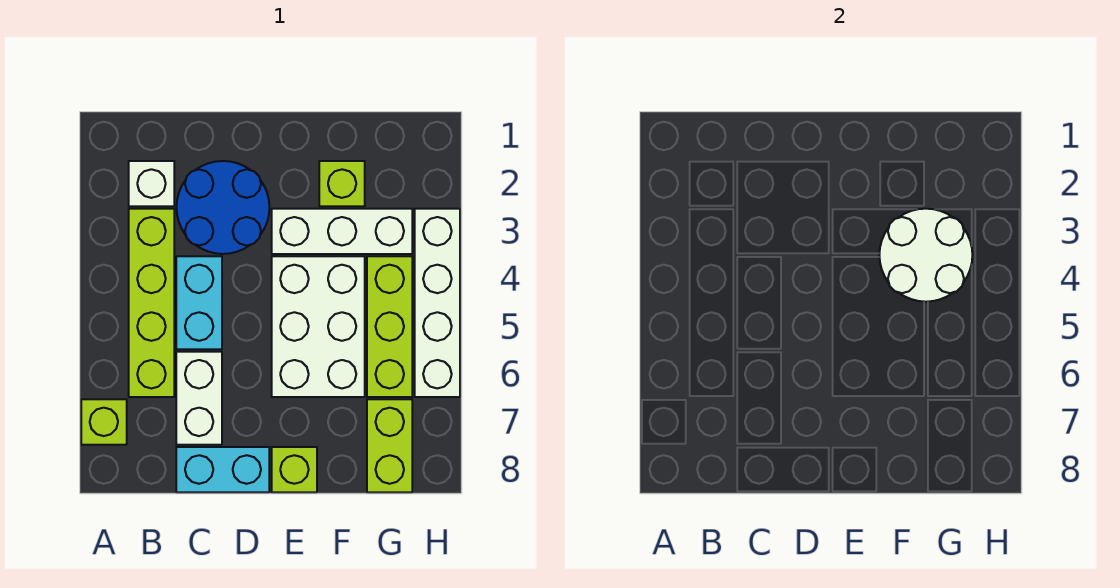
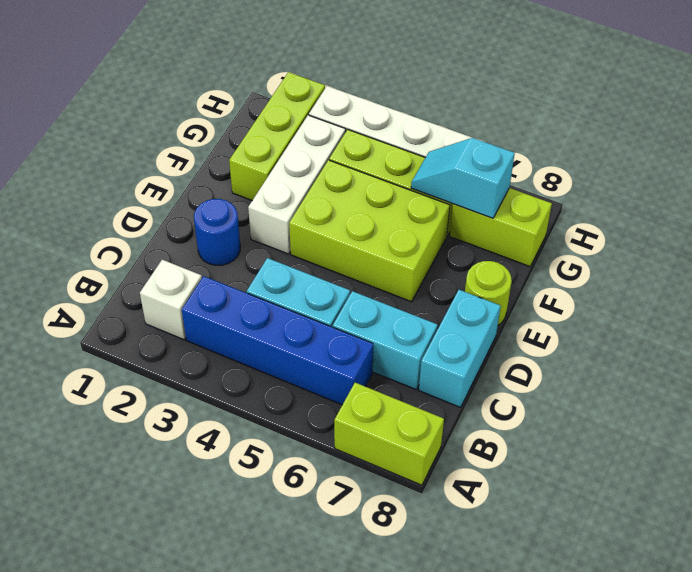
lime brick A7 level 1 -> lime brick A7:A8 level 1
lime brick B3:B6 level 1 -> blue brick B3:B6 level 1
blue round brick C2:D3 level 1 -> blue round brick D2 level 1
white brick C6:C7 level 1 -> cyan brick C6:C7 level 1
white brick E4:F6 level 1 -> lime brick E4:F6 level 1
lime brick E8 level 1 -> lime round brick E8 level 1
lime brick F2 level 1 -> lime brick F2:H2 level 1
white round brick F3:G4 level 2 -> none
none -> cyan slope G6:G7 level 2 top 7

